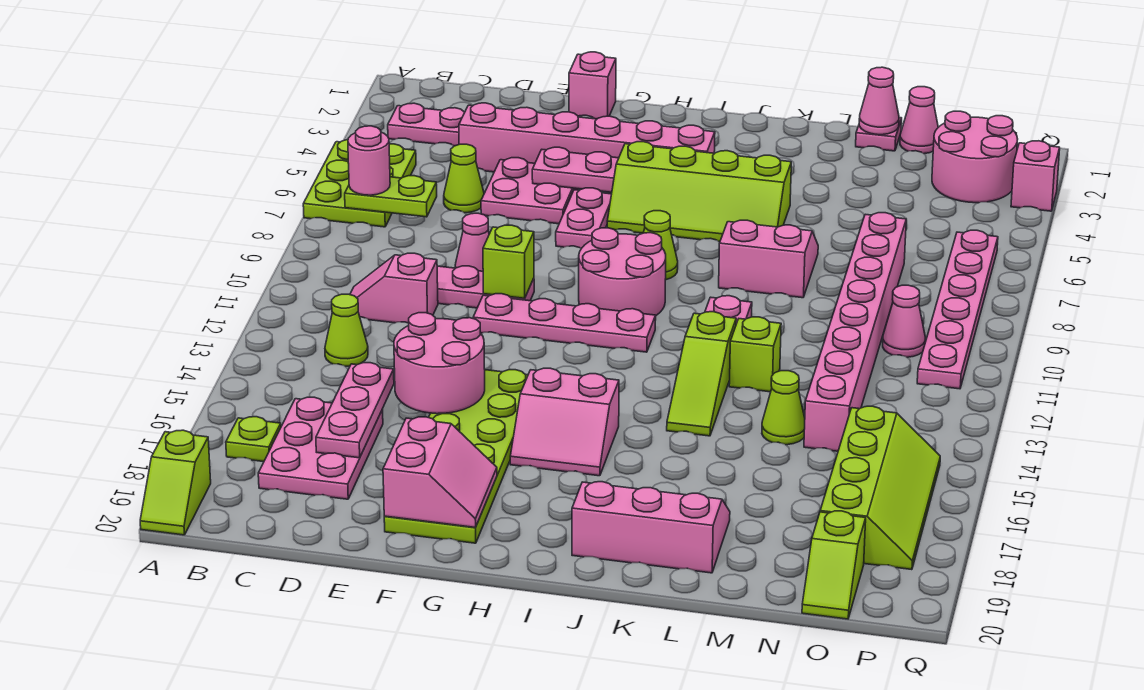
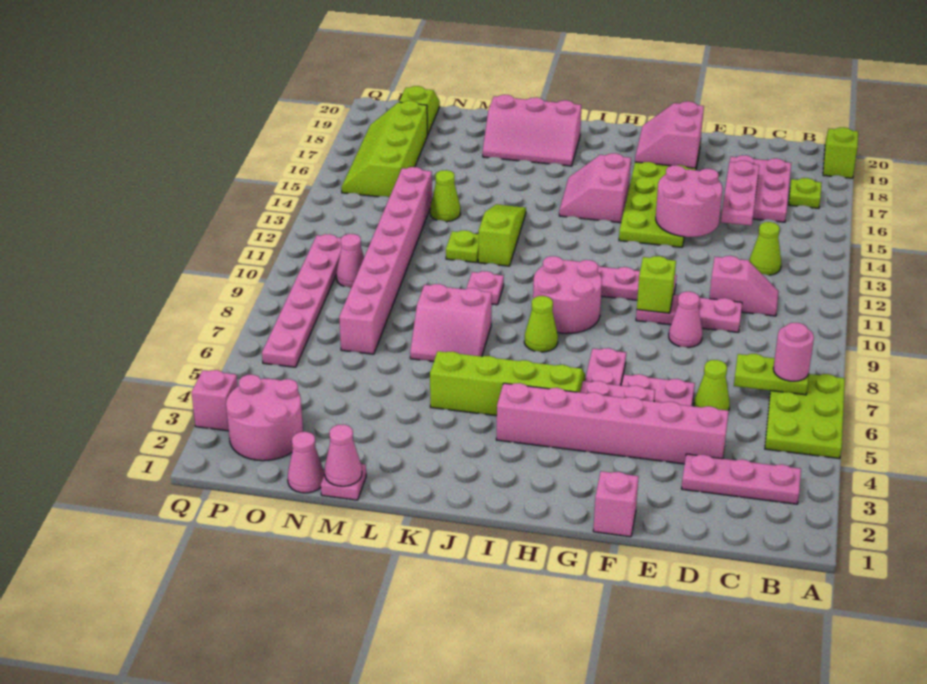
pink slope H15:I16 level 1 top 15 -> pink slope H15:I16 level 1 top H
lime brick L12 level 1 -> lime plate L12 level 1

